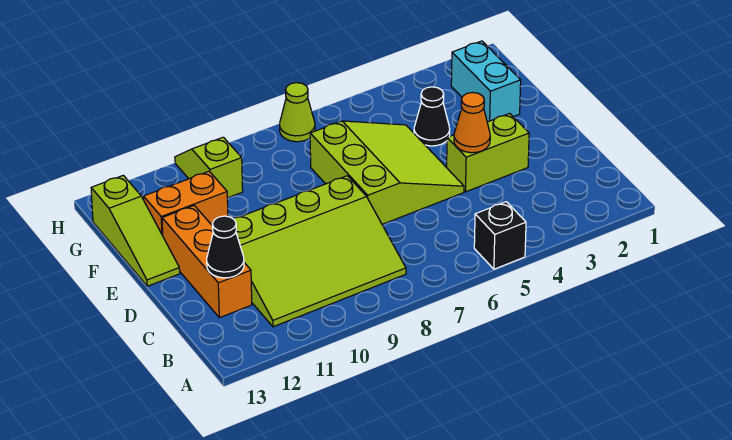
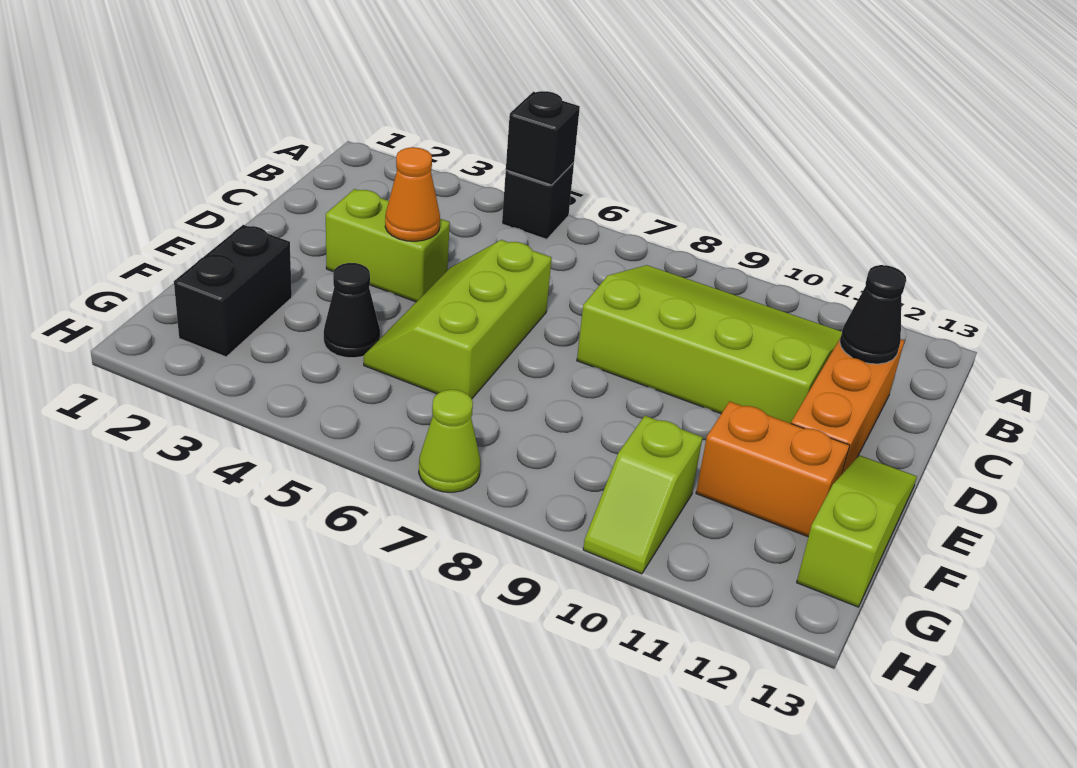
none -> black brick A5 level 2
lime slope D5:F7 level 1 top 7 -> lime slope D5:F6 level 1 top 6
cyan brick F2:G2 level 1 -> black brick F2:G2 level 1

